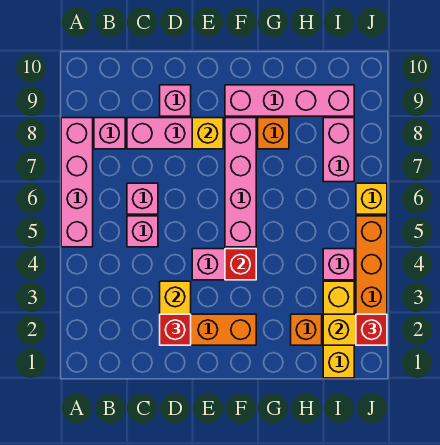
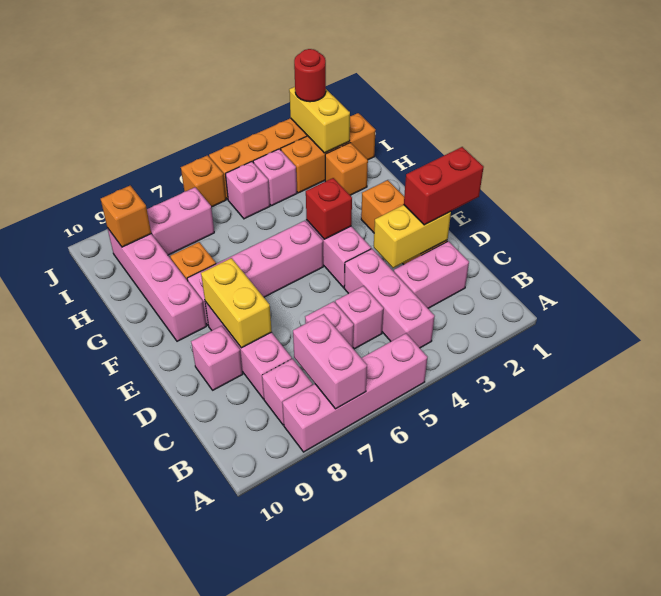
none -> pink brick A7:B7 level 2
none -> pink brick B4:D4 level 1
none -> pink brick C2:C3 level 1
red brick D2 level 3 -> red brick D1:D2 level 3
yellow brick E8 level 2 -> yellow brick D8:E8 level 2
yellow brick I1:I3 level 1 -> orange brick I1:I3 level 1
none -> pink brick I5 level 1
none -> orange brick I9 level 2
red brick J2 level 3 -> red round brick J2 level 3
yellow brick J6 level 1 -> orange brick J6 level 1

